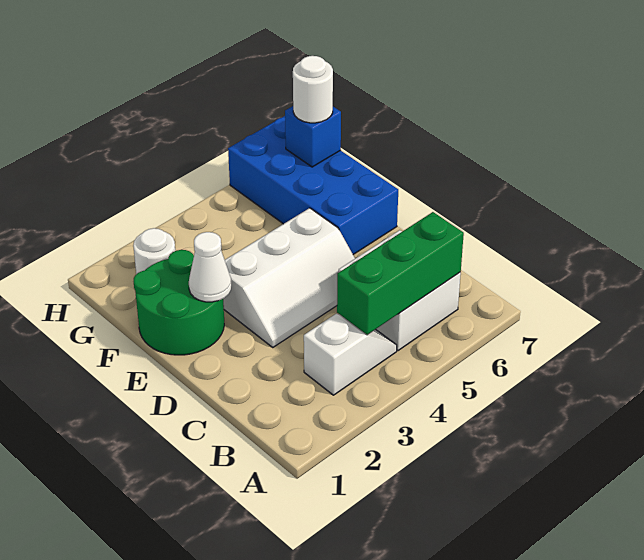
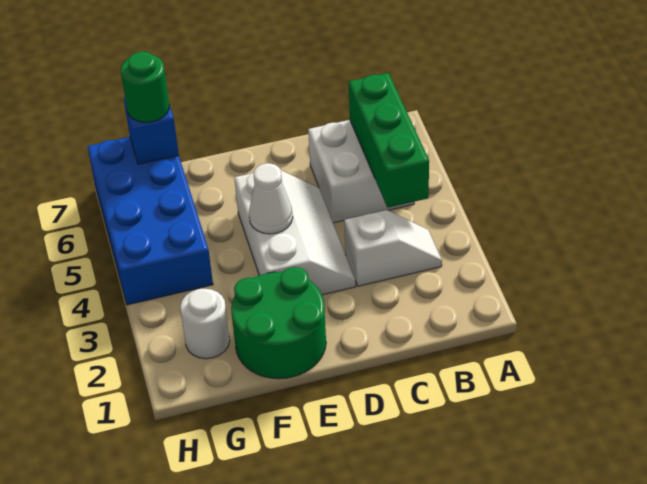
white slope B3:B4 level 1 top 3 -> white slope B3:C3 level 1 top C
white cone E2 level 2 -> white cone E4 level 2
blue brick E6:H7 level 1 -> blue brick G4:H7 level 1
white round brick G7 level 3 -> green round brick G7 level 3

